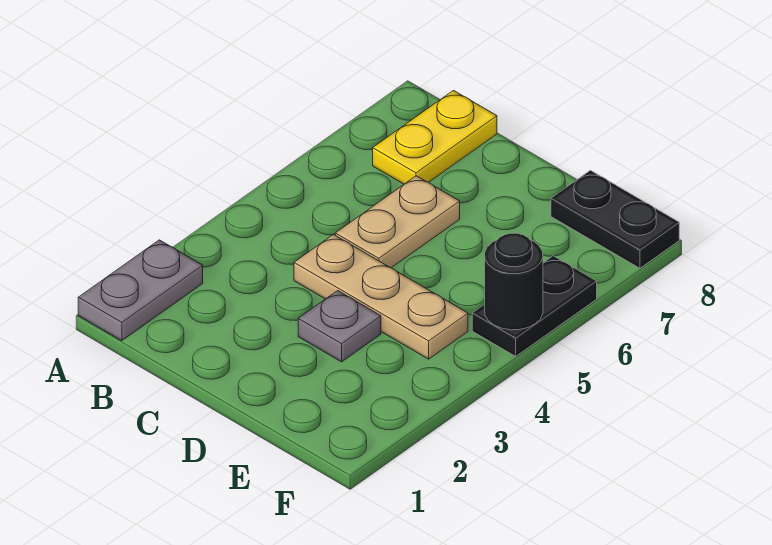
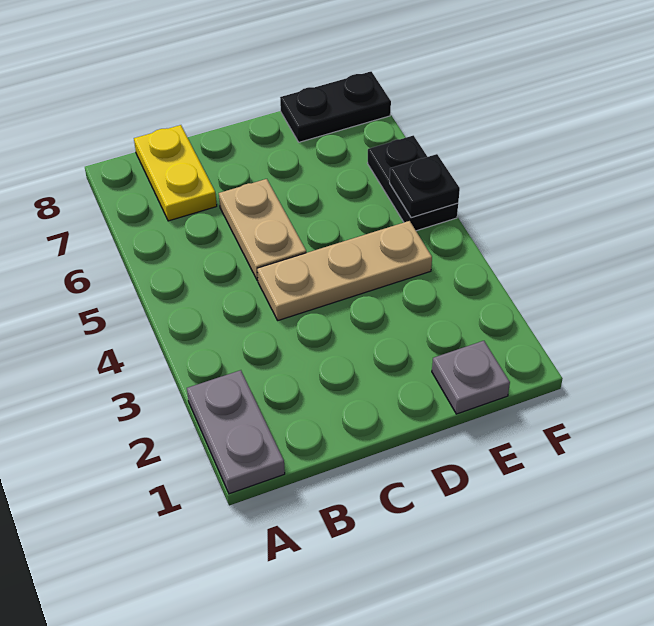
grey plate D3 level 1 -> grey plate E1 level 1
black round brick F5 level 2 -> black plate F5 level 2

